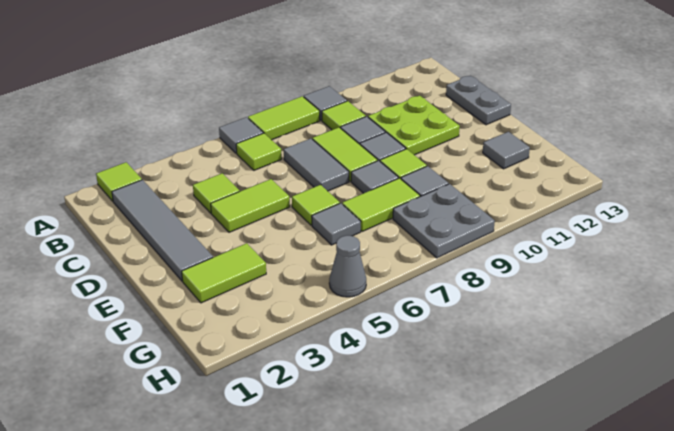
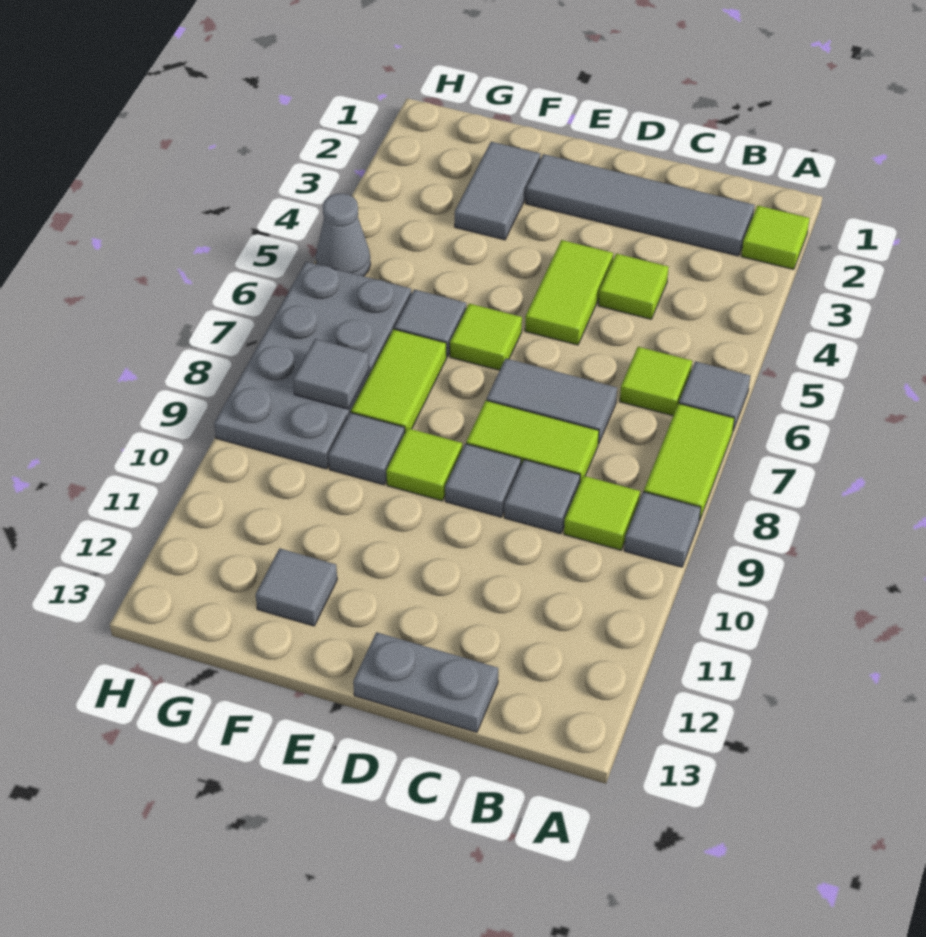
lime plate C10:D11 level 1 -> none
grey tile E8 level 1 -> grey tile G8 level 2
lime tile F2:F3 level 1 -> grey tile F2:F3 level 1
grey plate G8:H9 level 1 -> grey plate G6:H9 level 1

